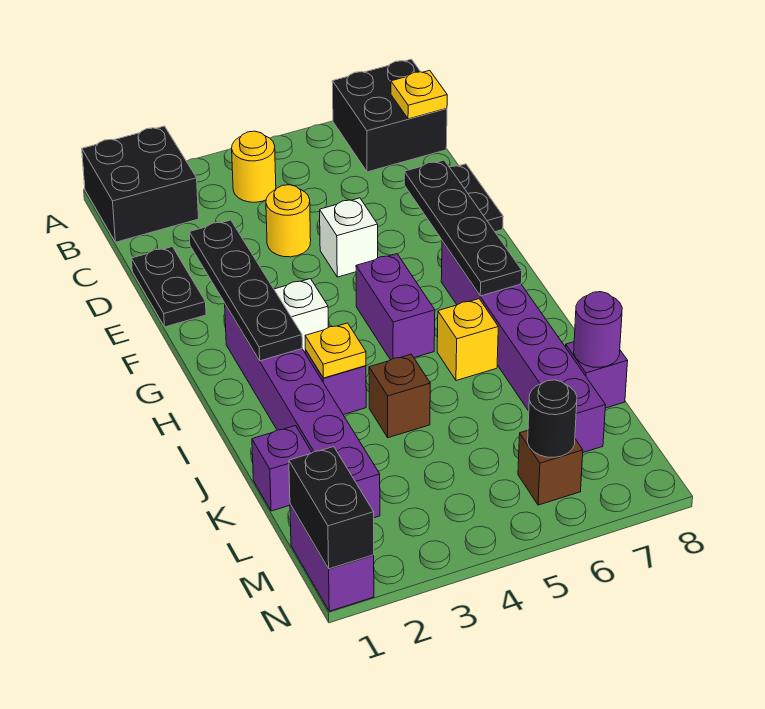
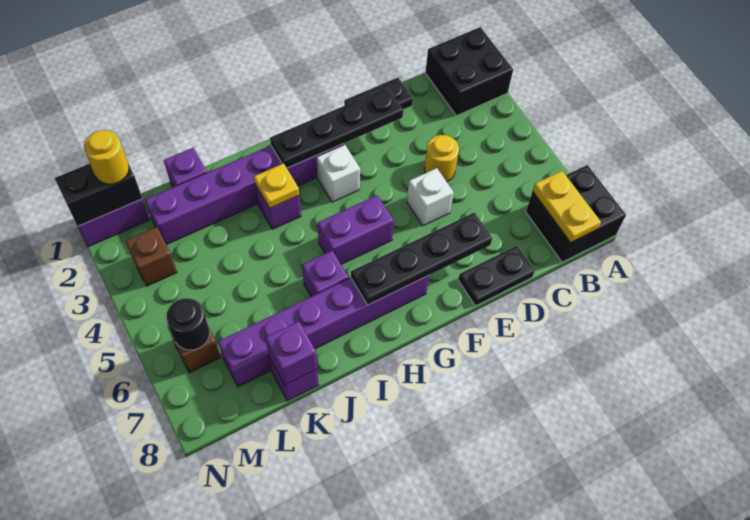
yellow round brick B4 level 1 -> yellow round brick M1 level 3
yellow plate B8 level 2 -> yellow plate B7:B8 level 2
yellow brick I6 level 1 -> purple brick I6 level 1
brown brick J4 level 1 -> brown brick M3 level 1
purple round brick K8 level 2 -> purple brick K8 level 2

